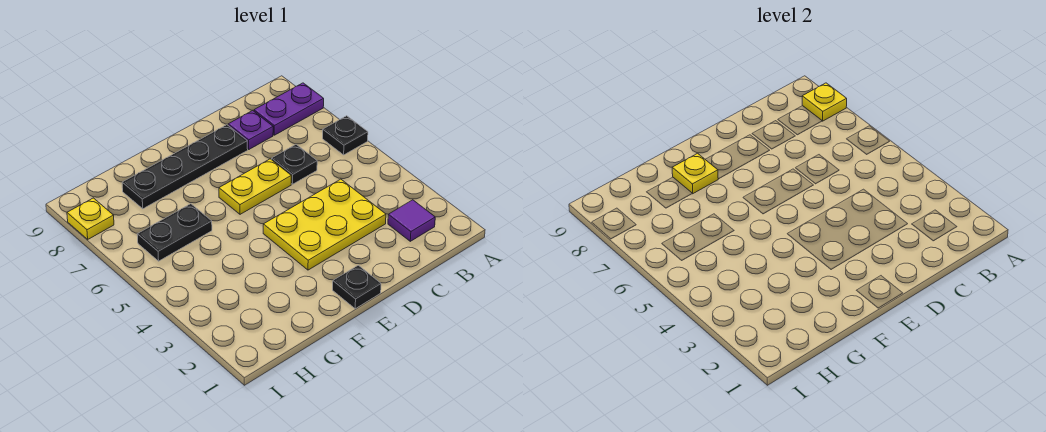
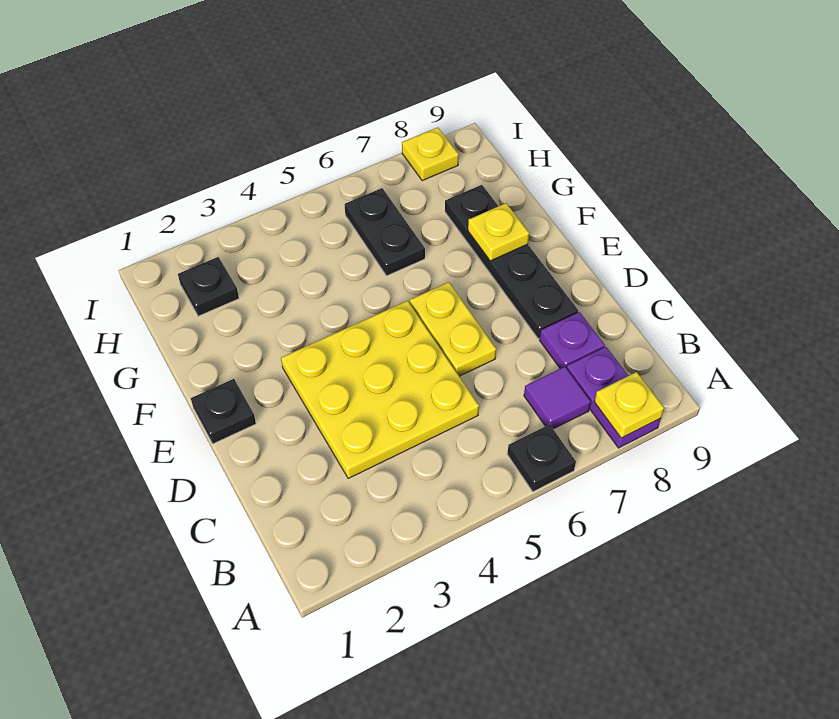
purple tile B2 level 1 -> purple tile B7 level 1
yellow plate C3:E4 level 1 -> yellow plate C3:E5 level 1
black plate C6 level 1 -> black plate H2 level 1

